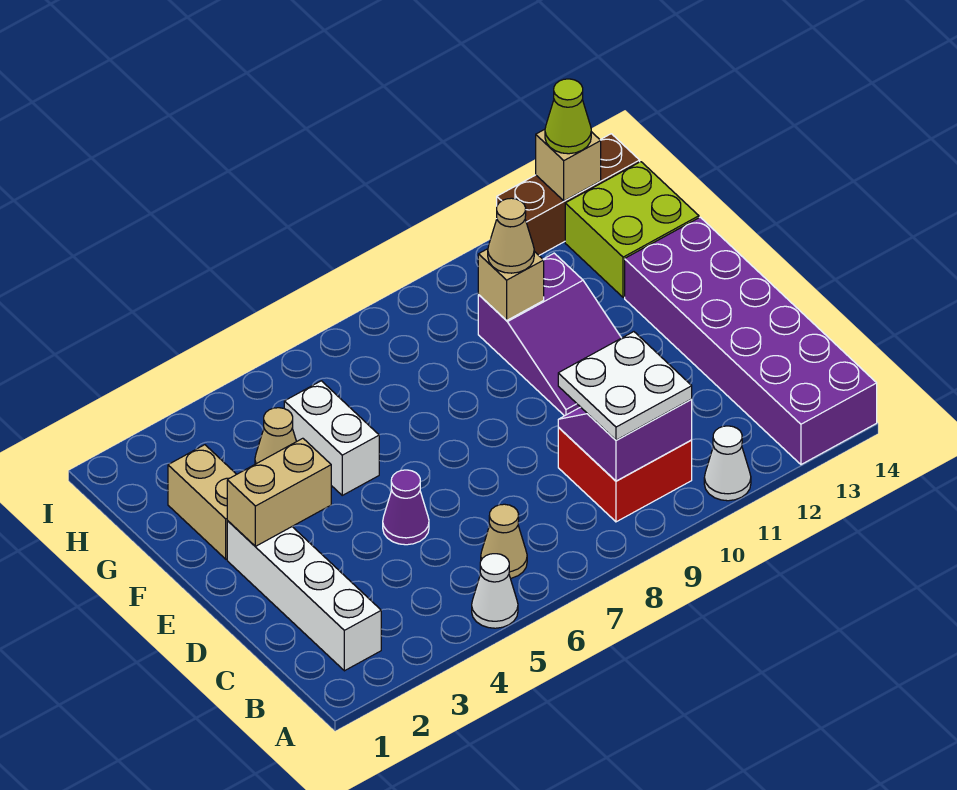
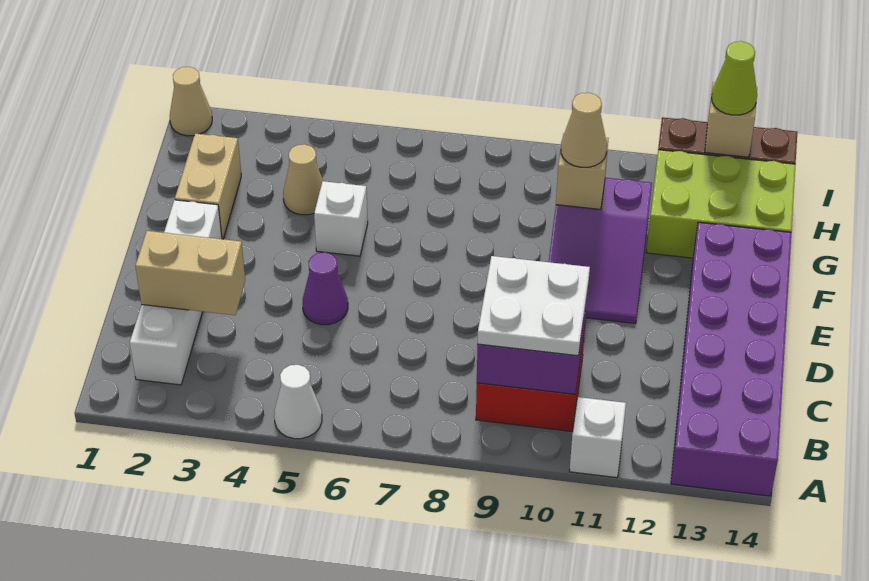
white cone A11 level 1 -> white brick A11 level 1
tan cone B6 level 1 -> tan cone I1 level 1
tan brick E2:E3 level 2 -> tan brick C2:C3 level 2
white brick F5:G5 level 1 -> white brick F5 level 1
lime brick G13:H14 level 1 -> lime brick G12:H14 level 1

